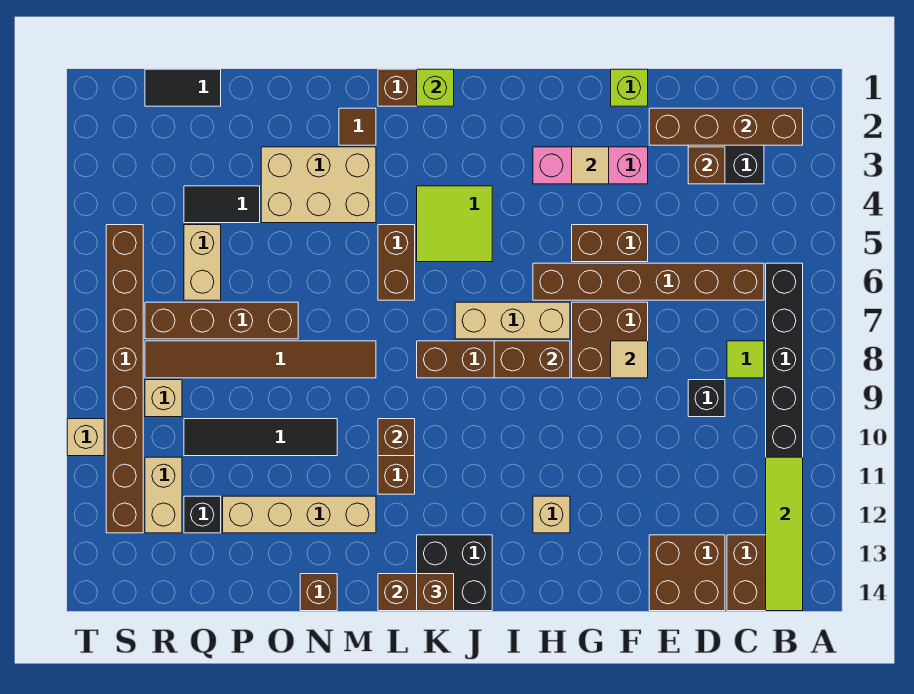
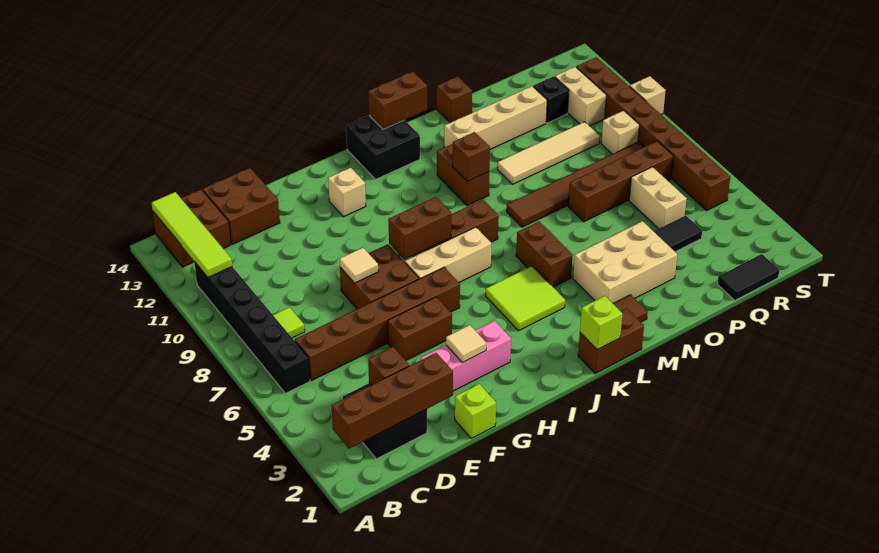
black brick D9 level 1 -> none
brown brick K14 level 3 -> none
black tile N10:Q10 level 1 -> tan tile N10:Q10 level 1

